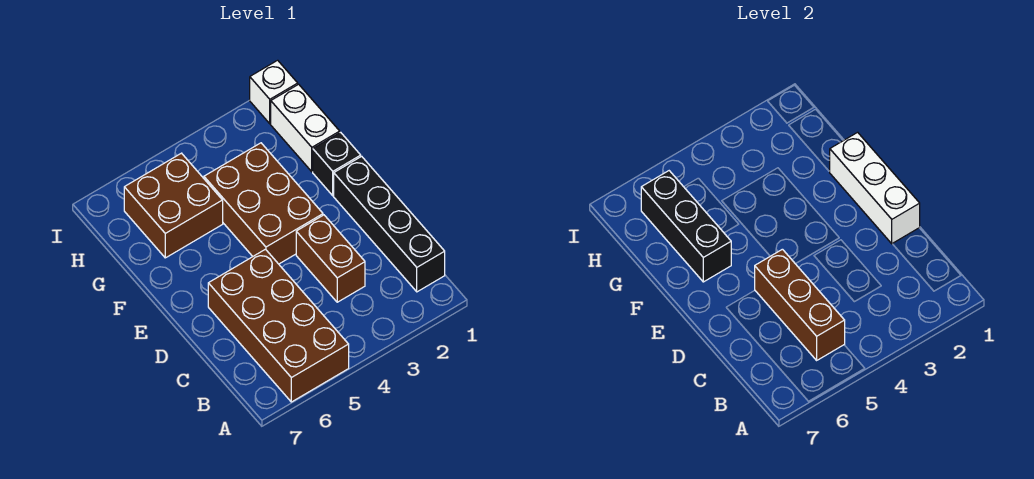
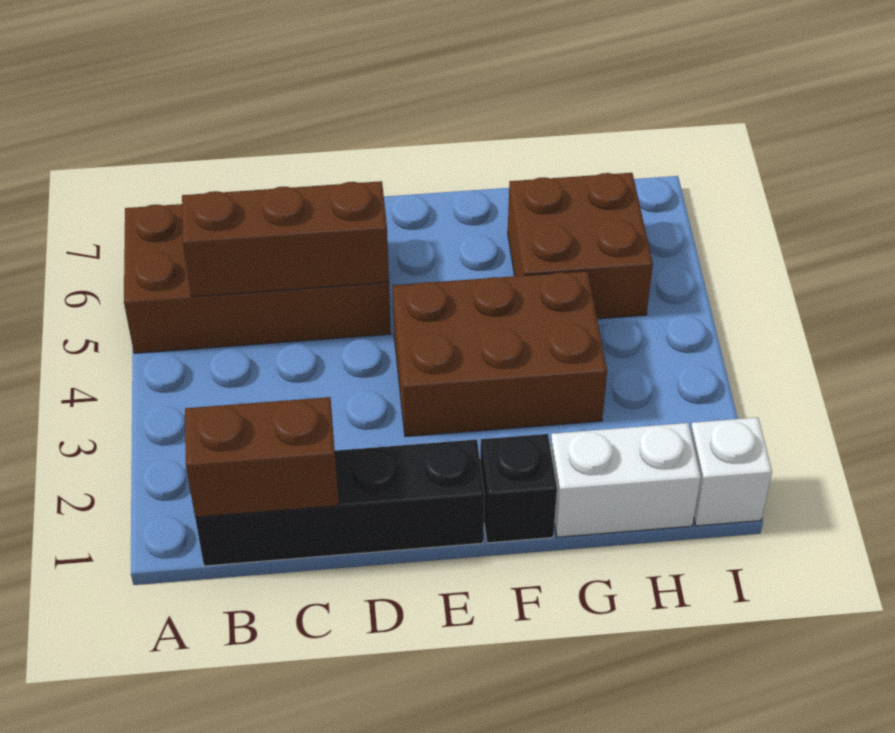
brown brick C3:D3 level 1 -> brown brick B1:C1 level 2
white brick D1:F1 level 2 -> none
black brick F6:H6 level 2 -> none

